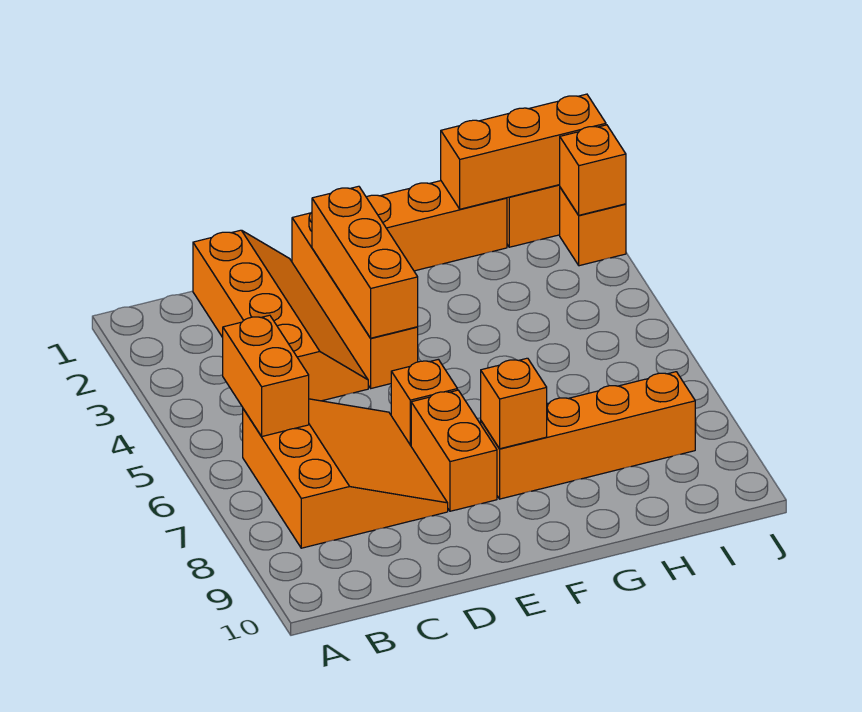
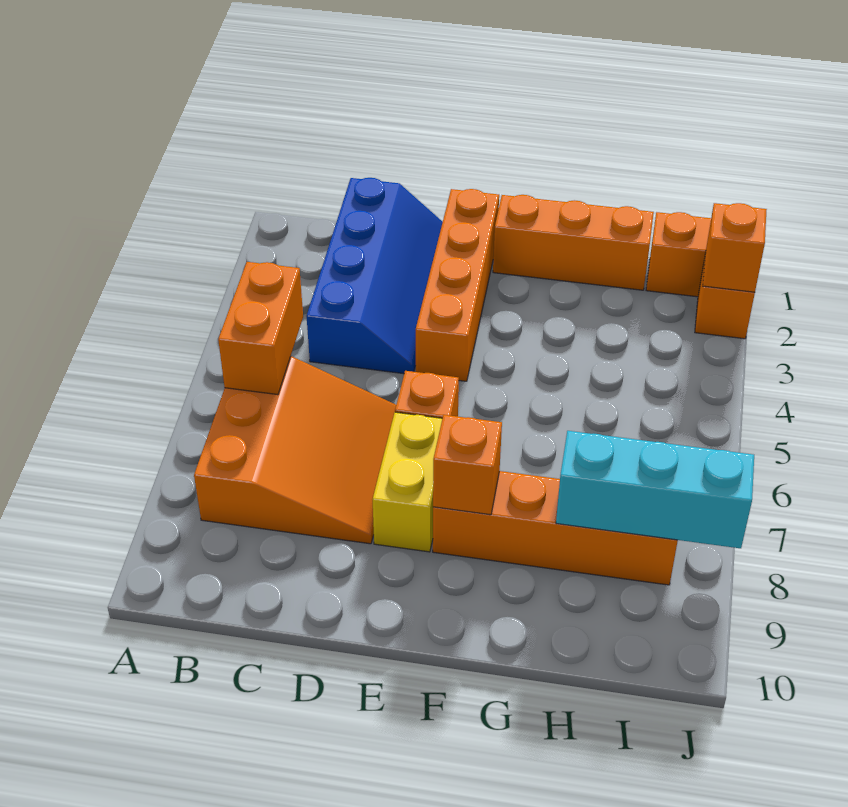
orange slope C1:D4 level 1 top C -> blue slope C1:D4 level 1 top C
orange brick E2:E4 level 2 -> none
orange brick E7:E8 level 1 -> yellow brick E7:E8 level 1
orange brick H1:J1 level 2 -> none
none -> cyan brick H8:J8 level 2

